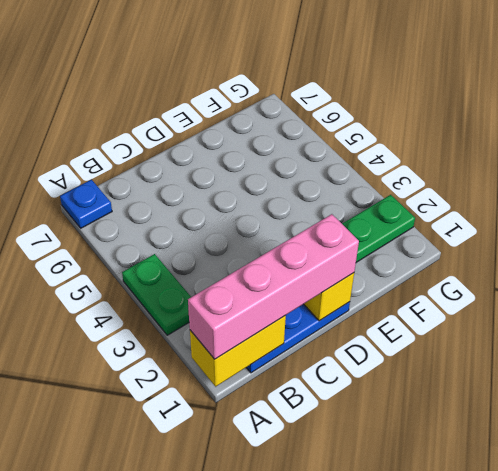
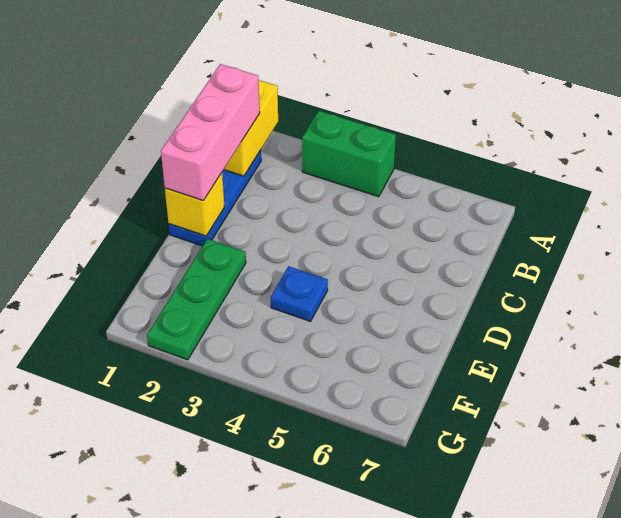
pink brick A1:D1 level 3 -> pink brick B1:D1 level 3
green plate A3:A4 level 1 -> green brick A3:A4 level 1
blue plate A7 level 1 -> blue plate E4 level 1

